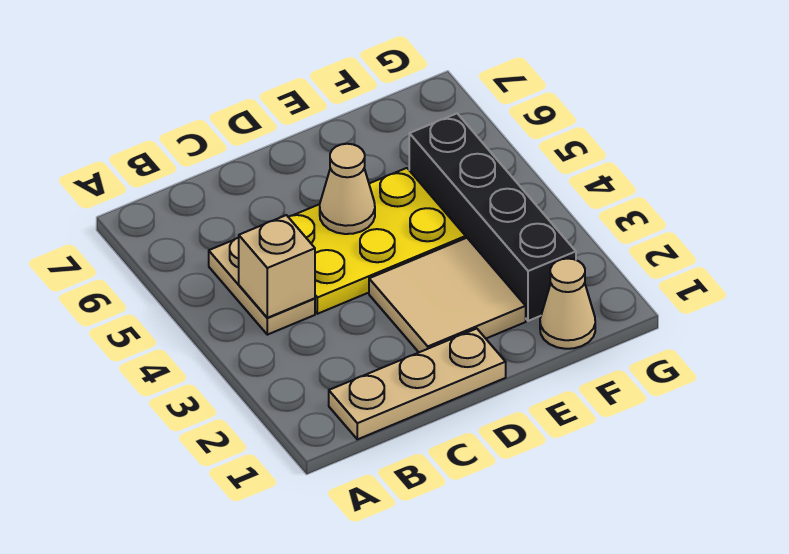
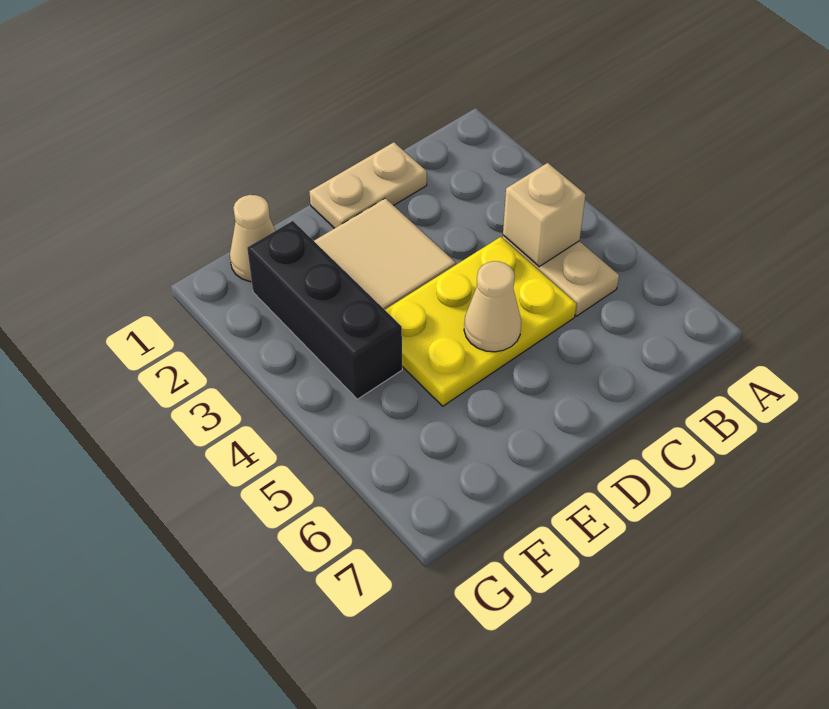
tan plate B1:D1 level 1 -> tan plate C1:D1 level 1
black brick F2:F5 level 1 -> black brick F2:F4 level 1

